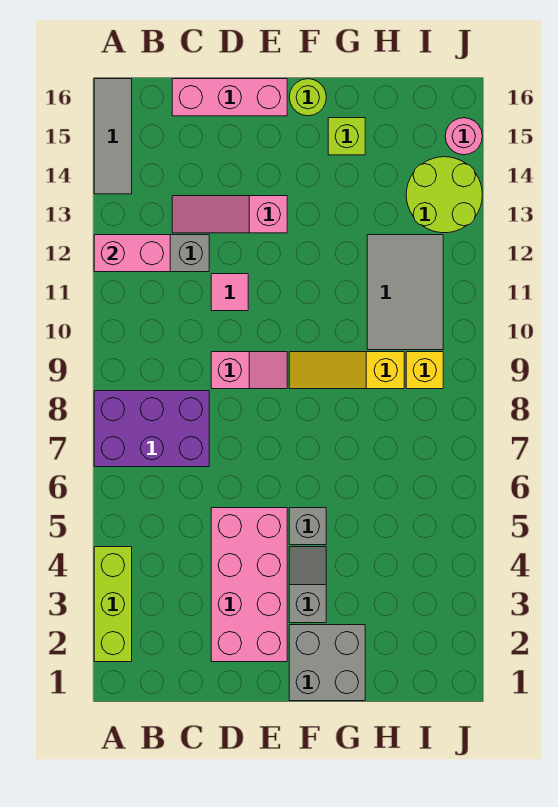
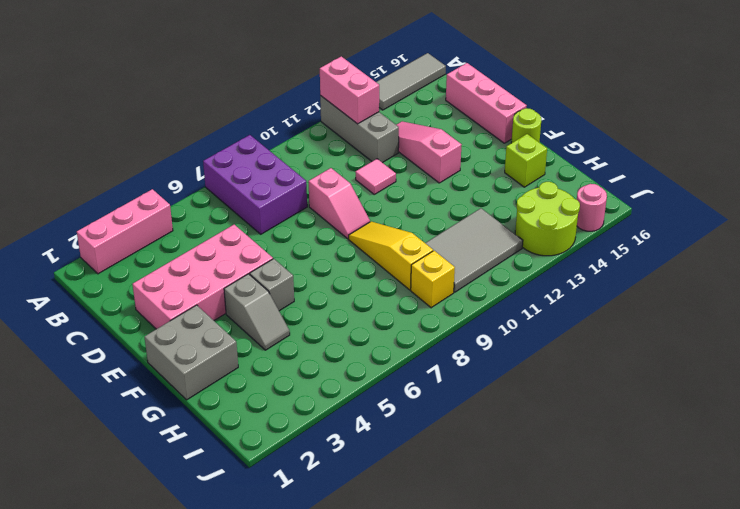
lime brick A2:A4 level 1 -> pink brick A2:A4 level 1
grey slope F3:F4 level 1 top 3 -> grey slope F4:G4 level 1 top F

